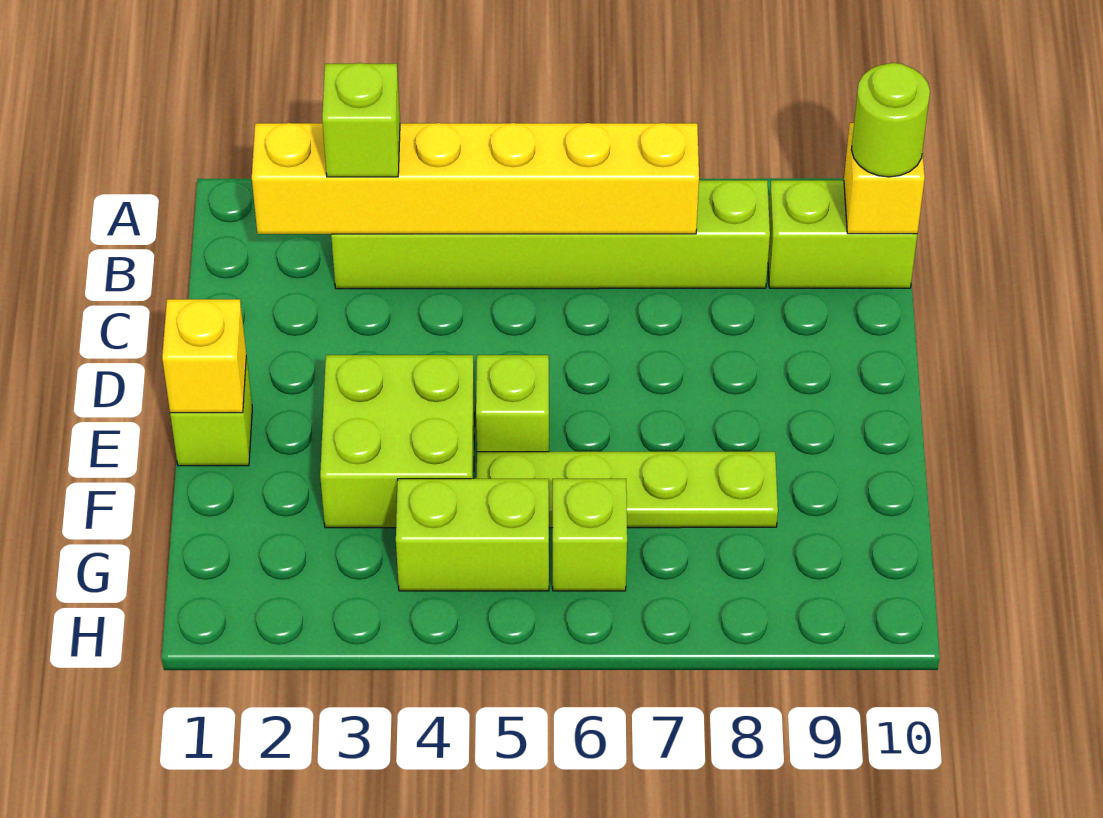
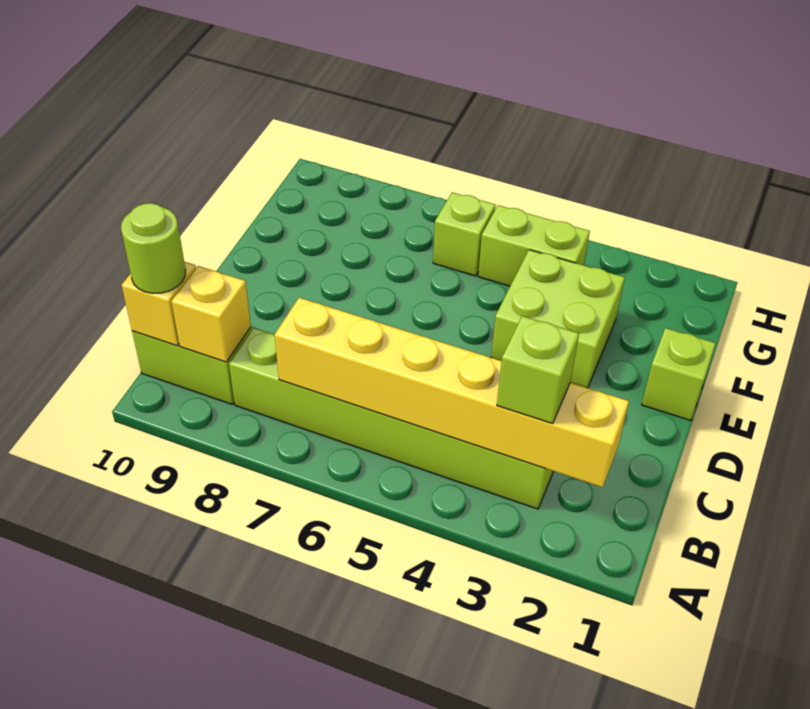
yellow brick E1 level 2 -> yellow brick B9 level 2
lime brick E5 level 1 -> none
lime plate F5:F8 level 1 -> none

